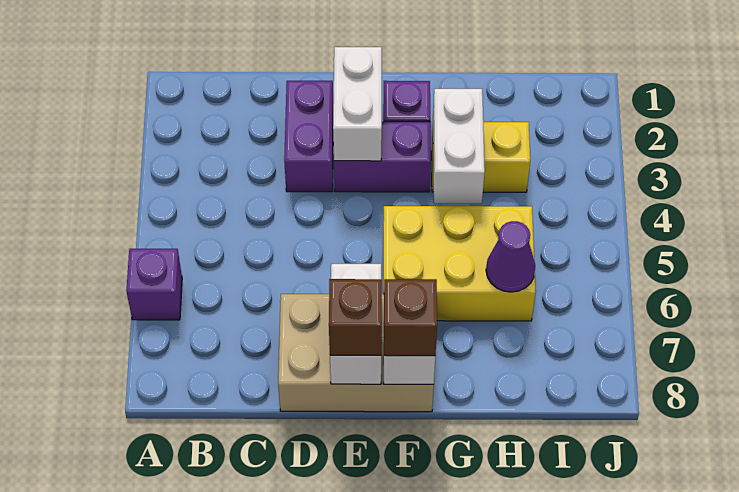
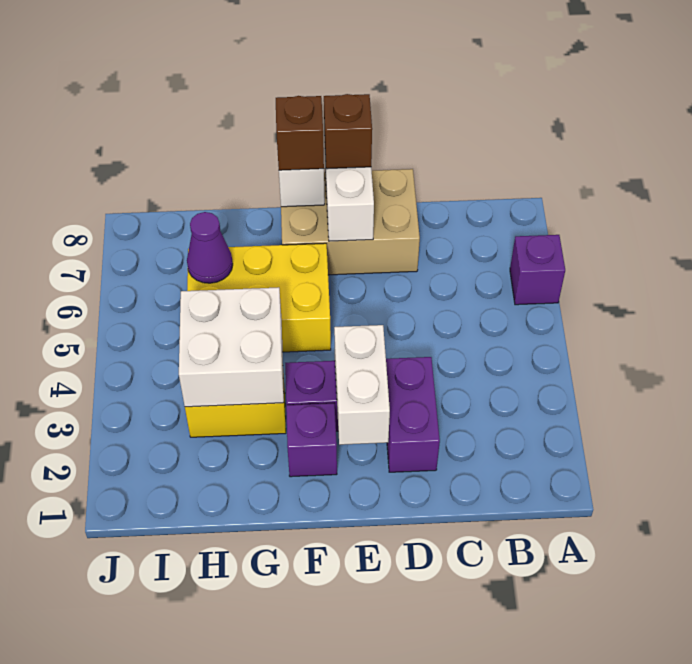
white brick G3:G4 level 2 -> white brick G3:H4 level 2

